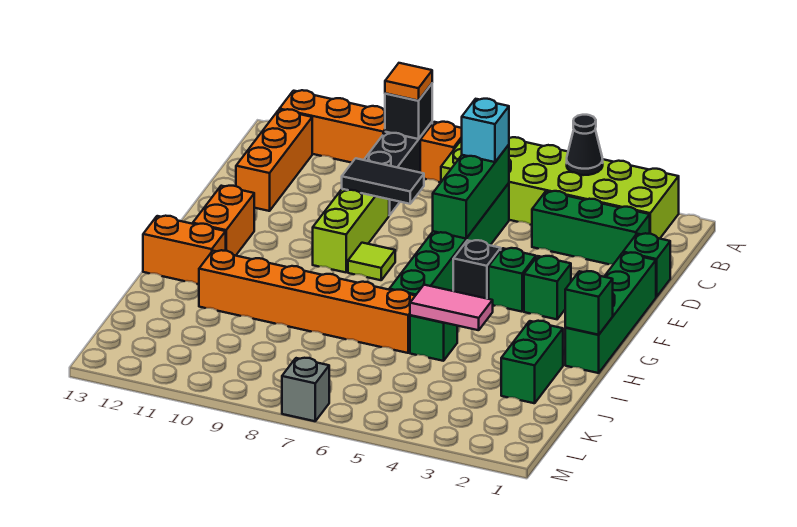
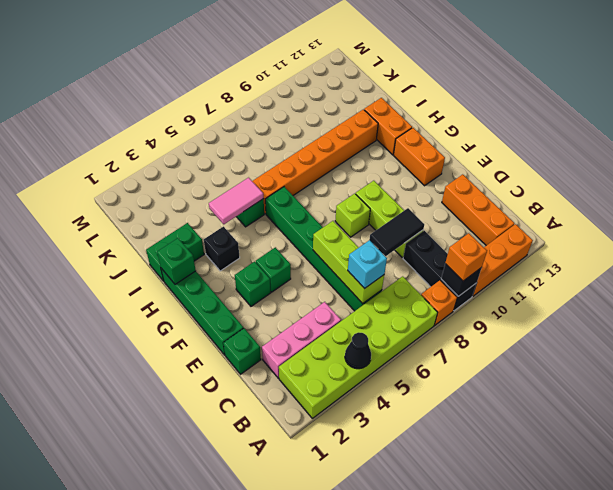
orange tile A9 level 3 -> orange brick A9 level 3
green brick C2:C4 level 1 -> pink brick C2:C4 level 1
green brick C6:E6 level 2 -> lime brick C6:E6 level 2
black brick F5 level 1 -> black brick H3 level 1
lime tile F8 level 1 -> lime brick F8 level 1
orange brick H12:H13 level 1 -> orange brick H12:I12 level 1
green brick I2:J2 level 1 -> green brick I1:I2 level 1
grey brick M7 level 1 -> none

